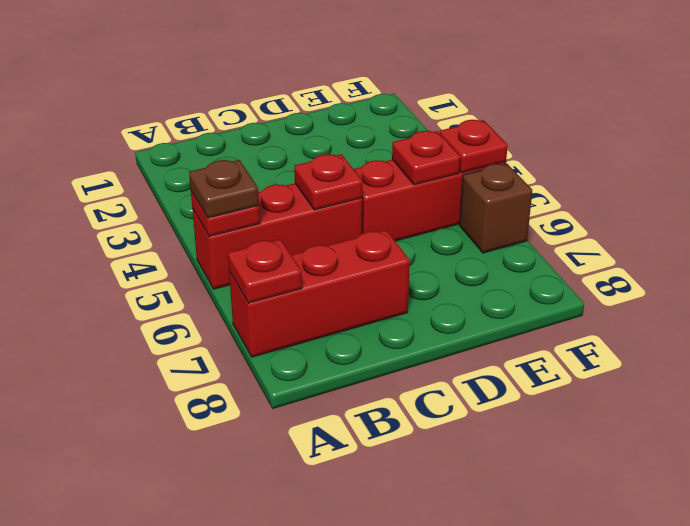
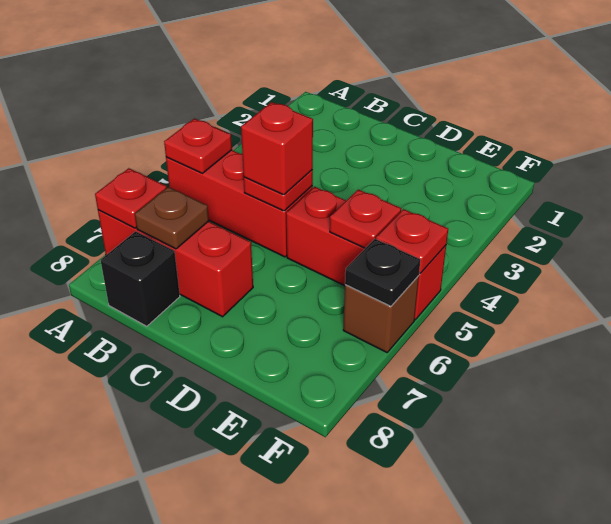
brown plate A5 level 3 -> brown plate B7 level 2
none -> black brick B8 level 1
none -> red brick C5 level 3
none -> black plate F6 level 2

